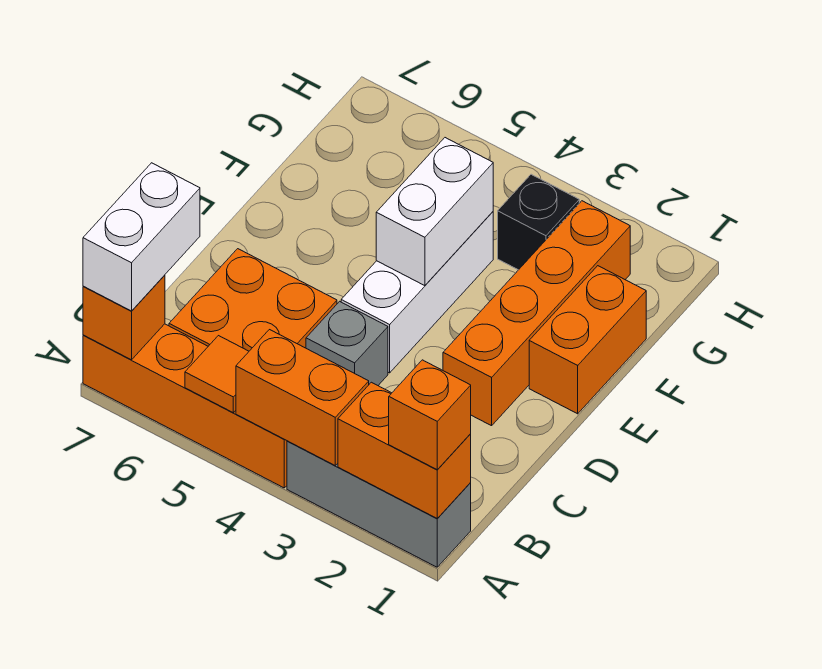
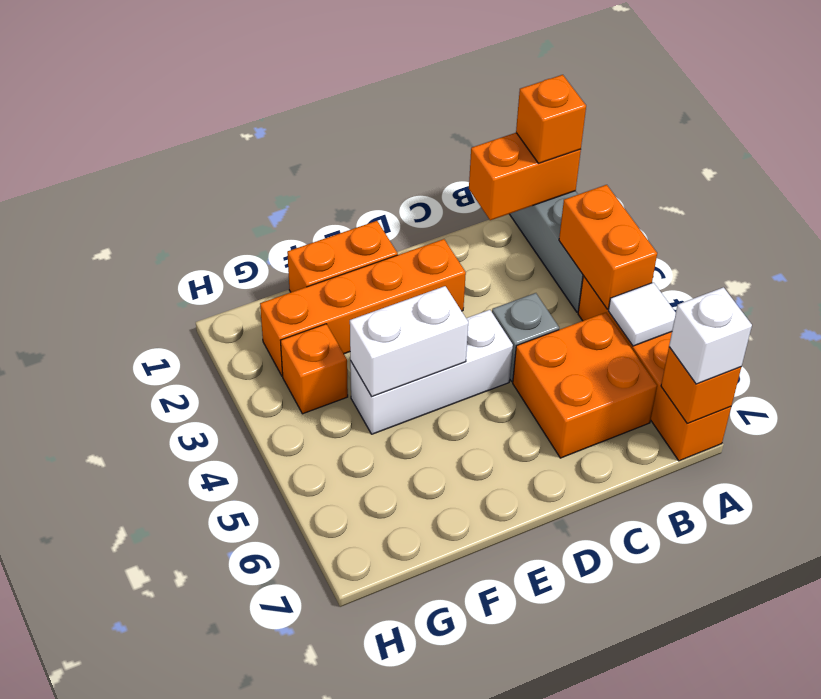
orange brick A1:A2 level 2 -> orange brick A1:B1 level 2
orange tile A5 level 2 -> white tile A5 level 2
white brick A7:B7 level 3 -> white brick A7 level 3
black brick G3 level 1 -> orange brick G3 level 1

